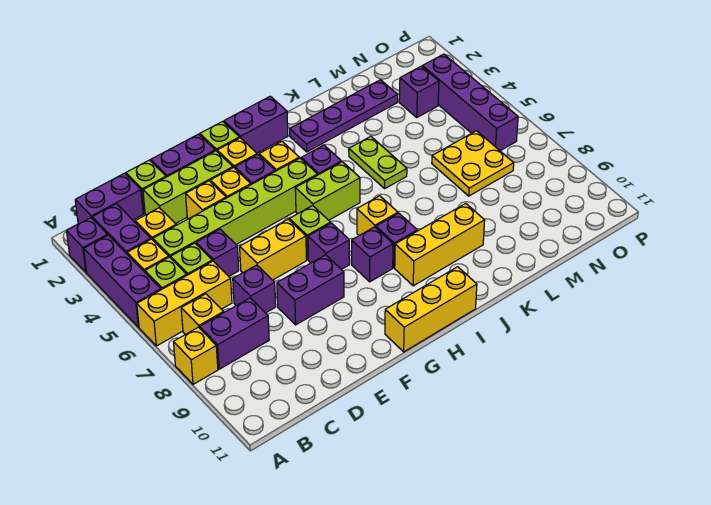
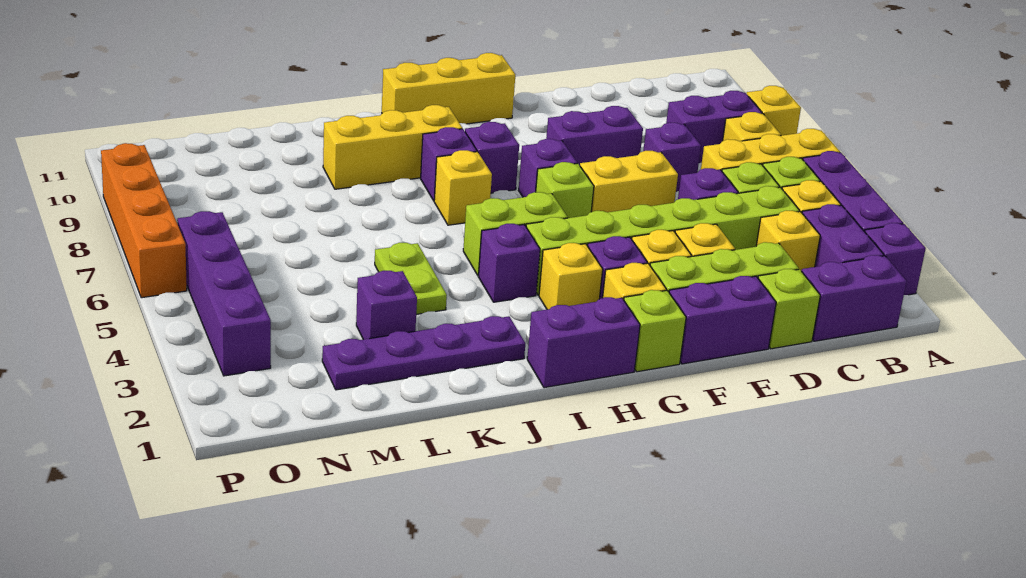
yellow plate M6:N7 level 1 -> none
purple brick N3 level 1 -> purple brick L3 level 1
none -> orange brick P6:P9 level 1

